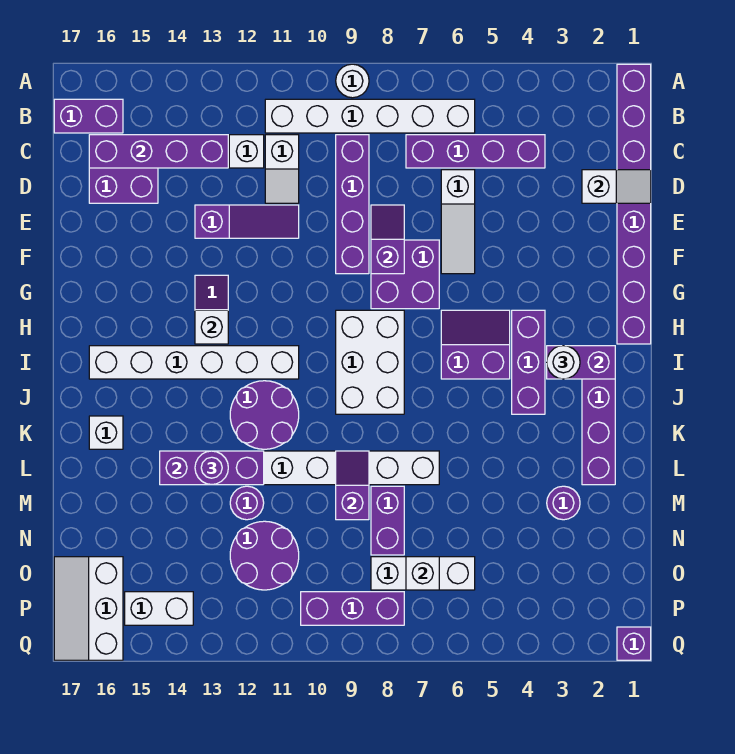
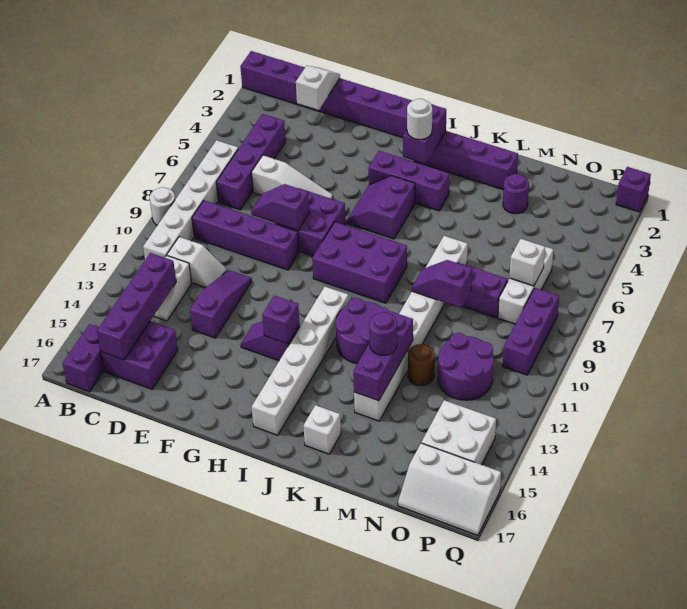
white brick H8:J9 level 1 -> purple brick H8:J9 level 1
white brick H13 level 2 -> purple brick H13 level 2
purple round brick M12 level 1 -> brown round brick M12 level 1
white brick P14:P15 level 1 -> white brick O14:P15 level 1

